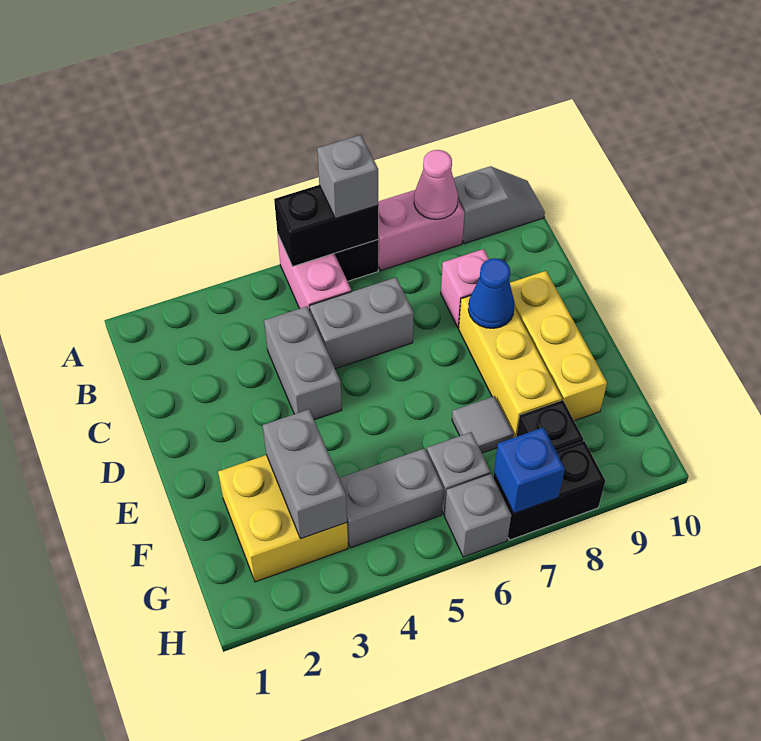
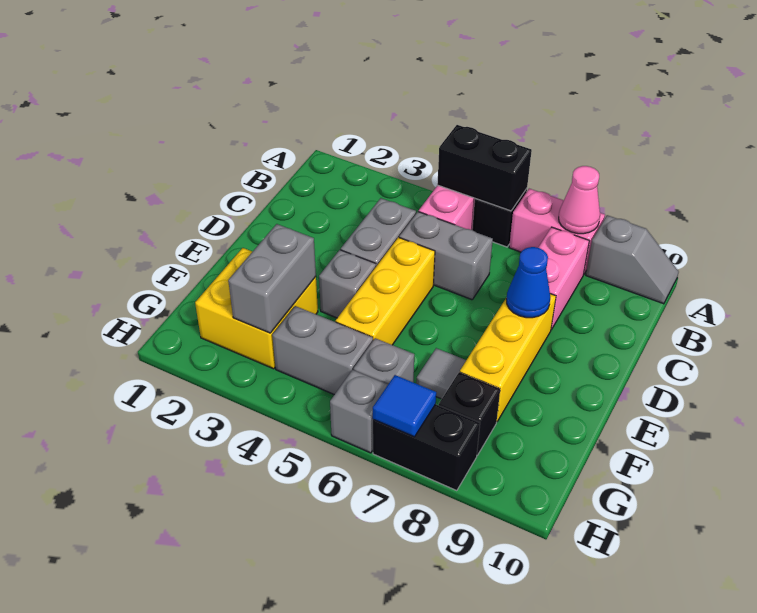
grey brick A6 level 3 -> grey brick E4 level 1
pink brick C8 level 1 -> pink brick B8:C8 level 1
yellow brick D9:F9 level 1 -> yellow brick D5:F5 level 1
blue brick H7 level 2 -> blue tile H7 level 2

